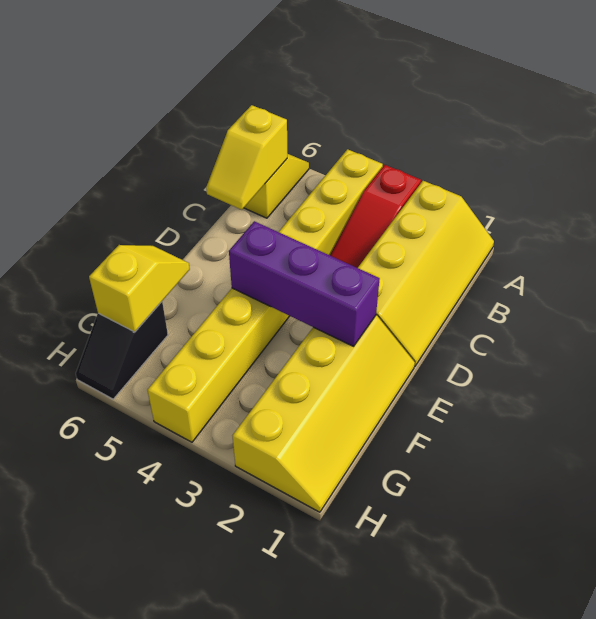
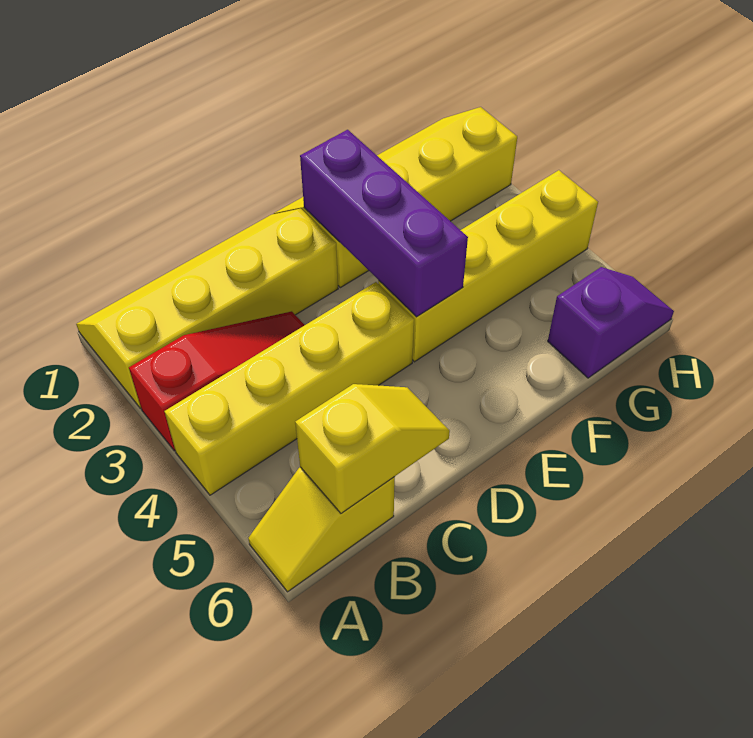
yellow slope F6:G6 level 2 top G -> none
black slope G6:H6 level 1 top G -> purple slope G6:H6 level 1 top G

